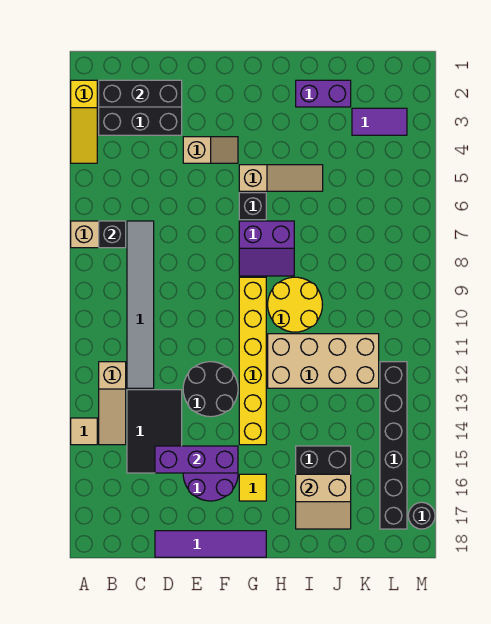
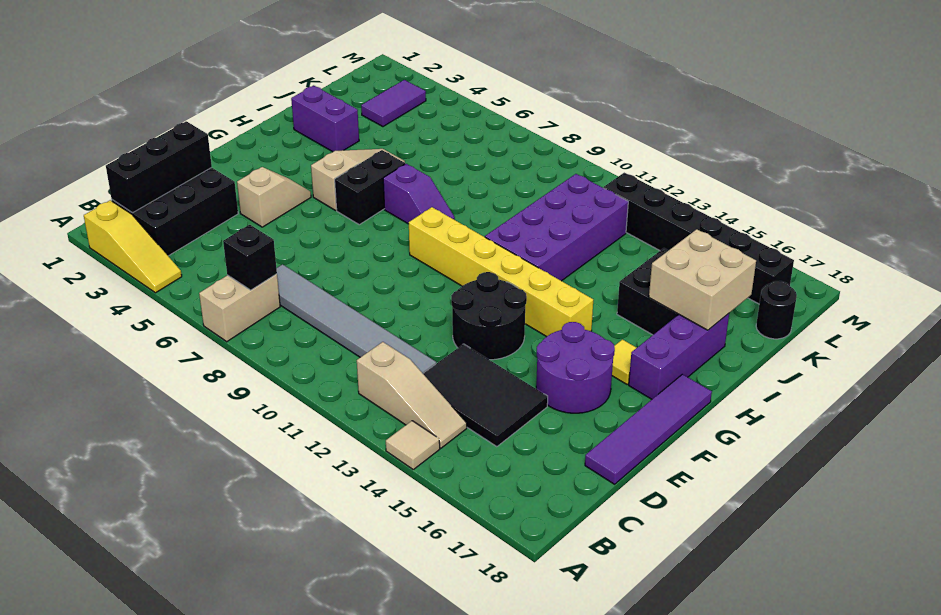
purple brick D15:F15 level 2 -> purple brick G17:I17 level 1
black brick G6 level 1 -> black brick G6:H6 level 1
purple slope G7:H8 level 1 top 7 -> purple slope H7:H8 level 1 top 7
yellow round brick H9:I10 level 1 -> none
tan brick H11:K12 level 1 -> purple brick H11:K12 level 1
purple brick I2:J2 level 1 -> purple brick I2:I3 level 1
tan slope I16:J17 level 2 top 16 -> tan brick I16:J17 level 2
black round brick M17 level 1 -> black round brick K18 level 1

